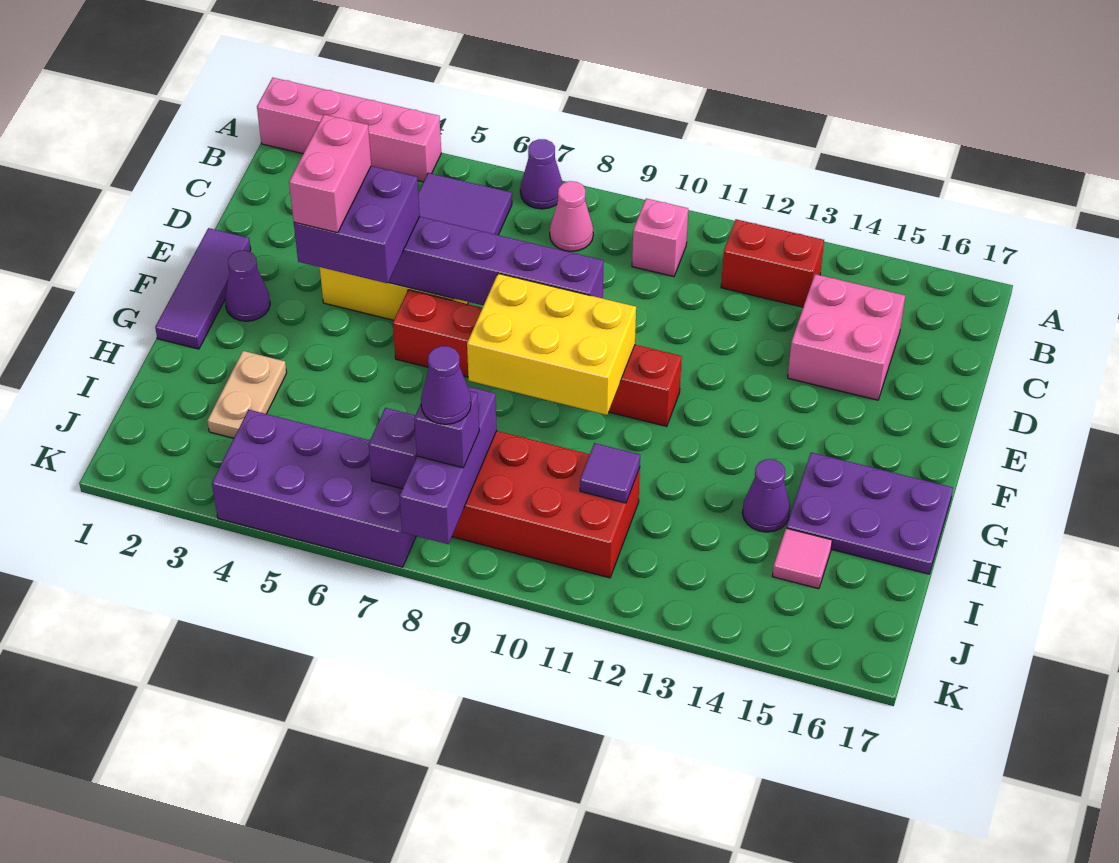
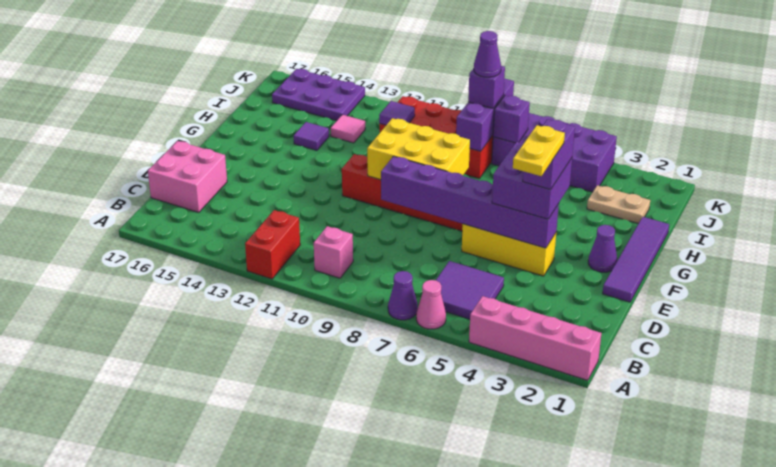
pink cone B8 level 1 -> pink cone A6 level 1
red brick B12:B13 level 1 -> red brick A12:B12 level 1
pink brick C14:D15 level 1 -> pink brick C16:D17 level 1
none -> yellow plate D4:E4 level 5
purple tile E1:G1 level 1 -> purple tile E1:H1 level 1
pink brick E4:F4 level 4 -> purple brick E4:F4 level 4
purple plate G15:H17 level 1 -> purple plate J14:K16 level 1
tan plate H3:I3 level 1 -> tan plate I2:I3 level 1
purple cone H14 level 1 -> purple tile H14 level 1
pink tile I15 level 1 -> pink tile I13 level 1

